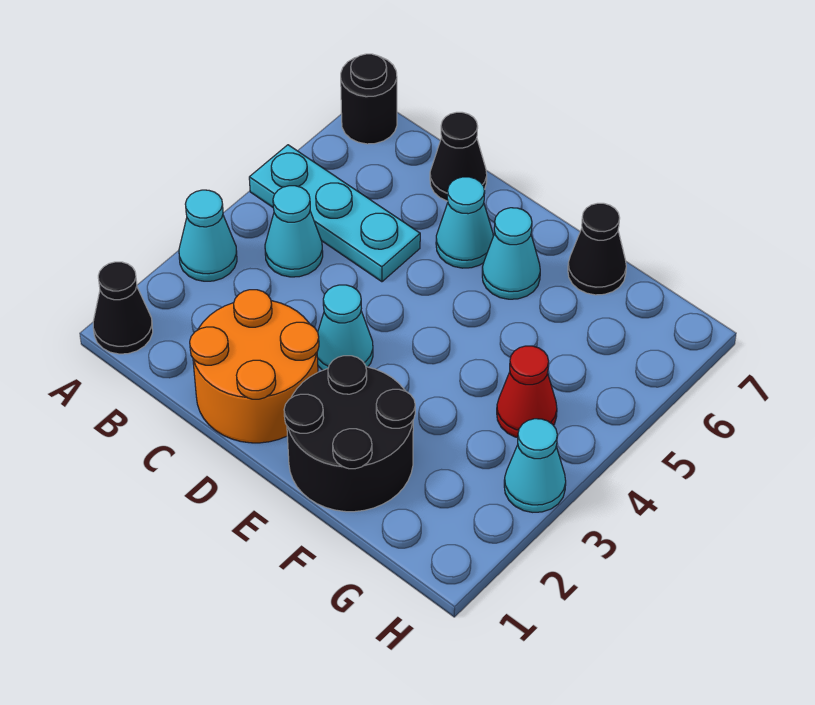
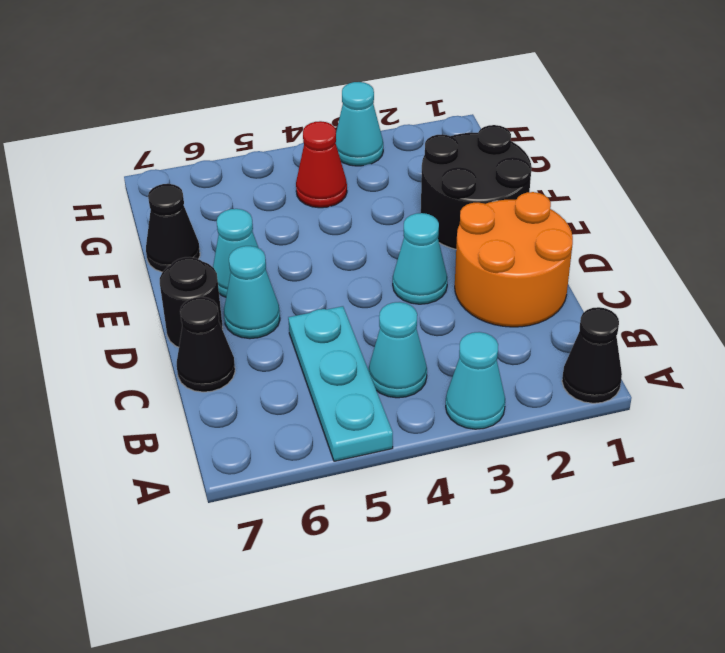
black round brick A7 level 1 -> black round brick D7 level 1

